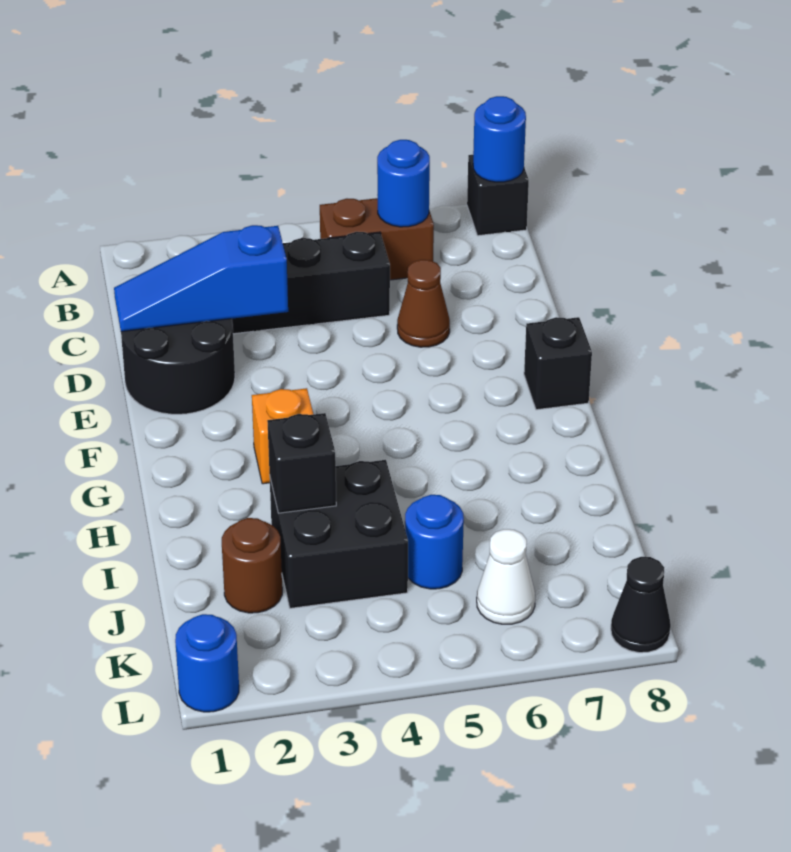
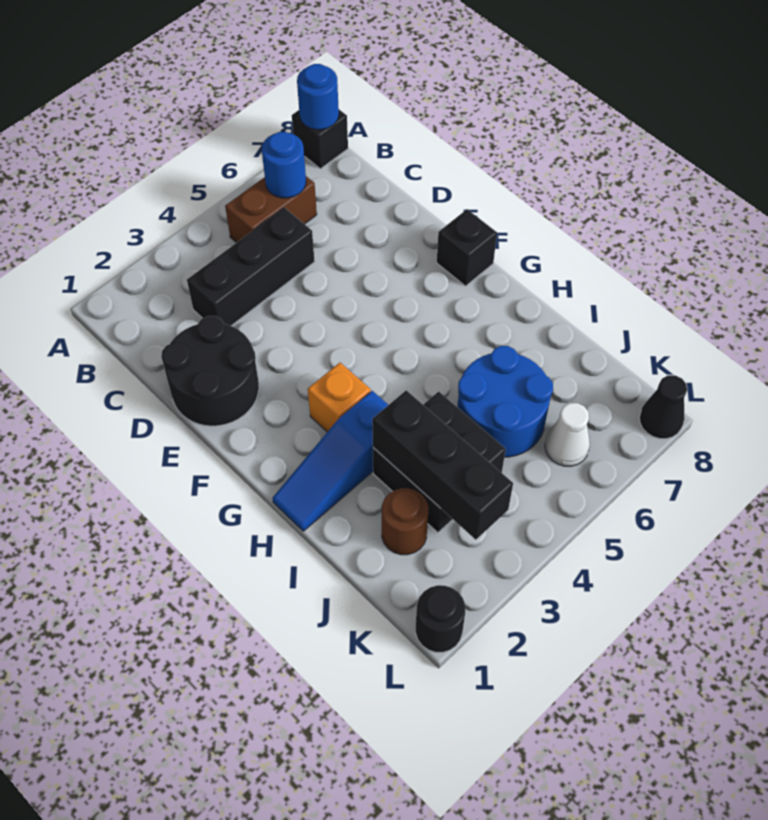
blue slope D1:D3 level 2 top 3 -> blue slope H1:H3 level 1 top 3
brown cone D6 level 1 -> none
black brick I3 level 2 -> black brick I3:K3 level 2
blue round brick J5 level 1 -> blue round brick I5:J6 level 1
blue round brick L1 level 1 -> black round brick L1 level 1

